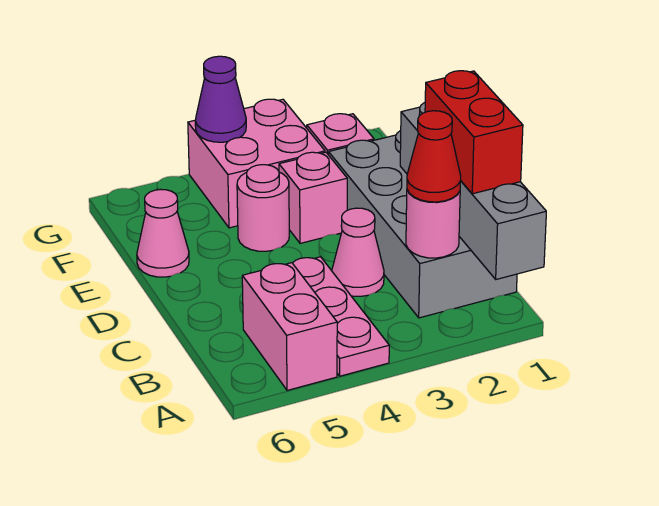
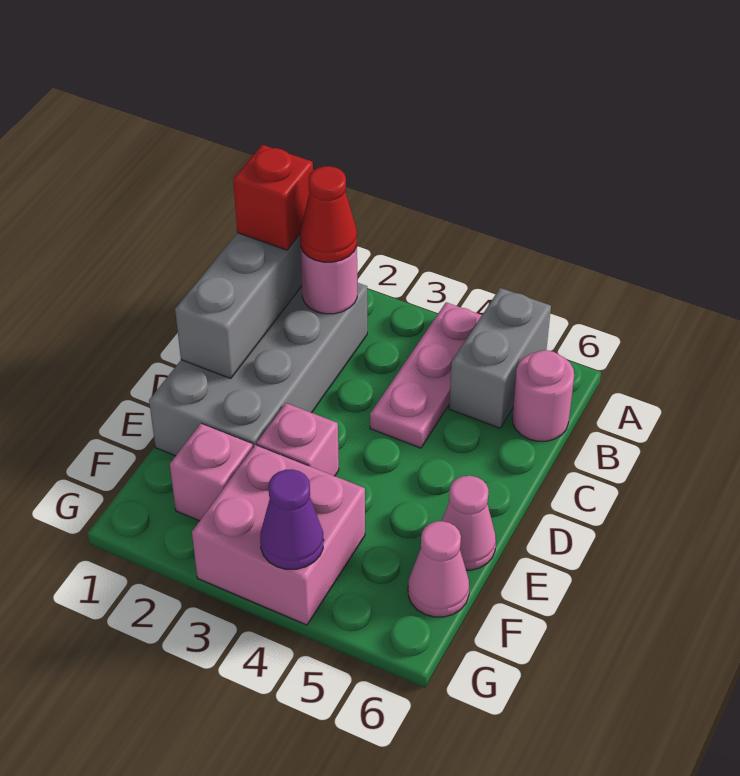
pink brick A5:B5 level 1 -> grey brick A5:B5 level 1
red brick B1:C1 level 3 -> red brick B1 level 3
pink cone C3 level 1 -> pink cone F6 level 1
pink round brick E4 level 1 -> pink round brick B6 level 1

